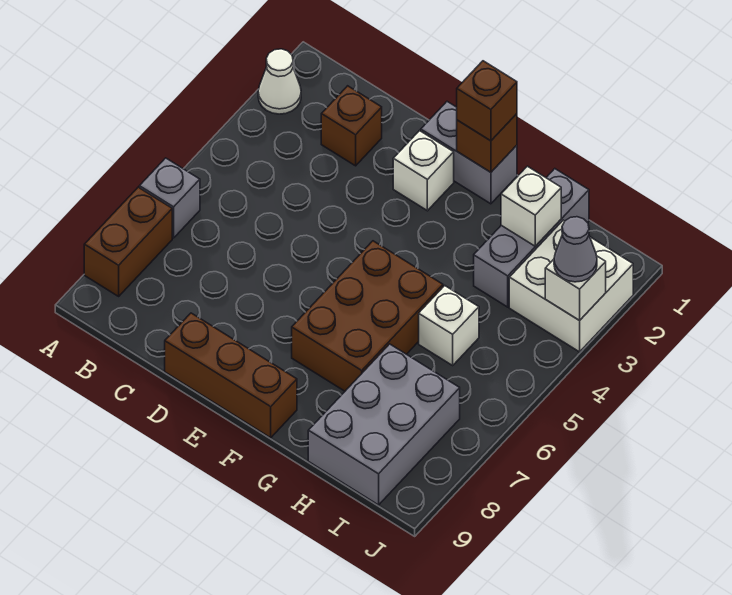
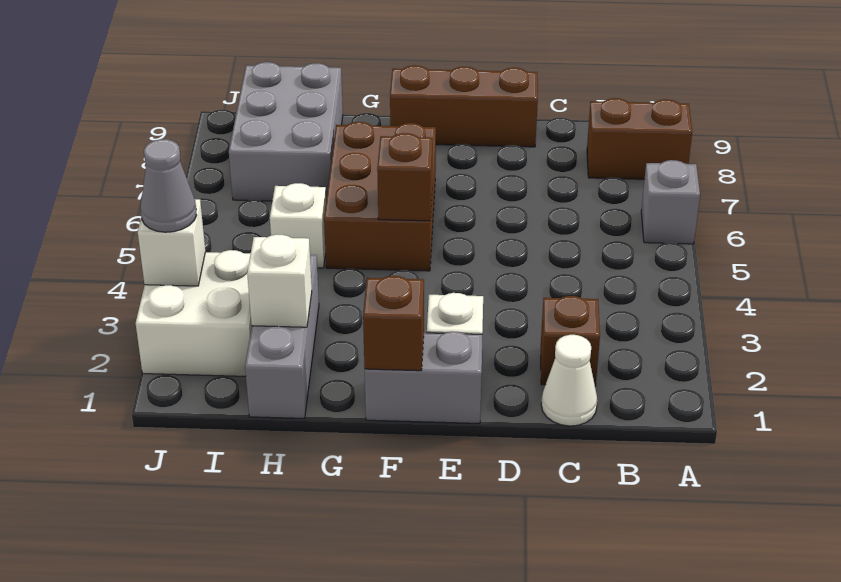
white cone A2 level 1 -> white cone C1 level 1
brown brick A7:A8 level 1 -> brown brick A8:B8 level 1
brown brick F1 level 3 -> brown brick F5 level 2

